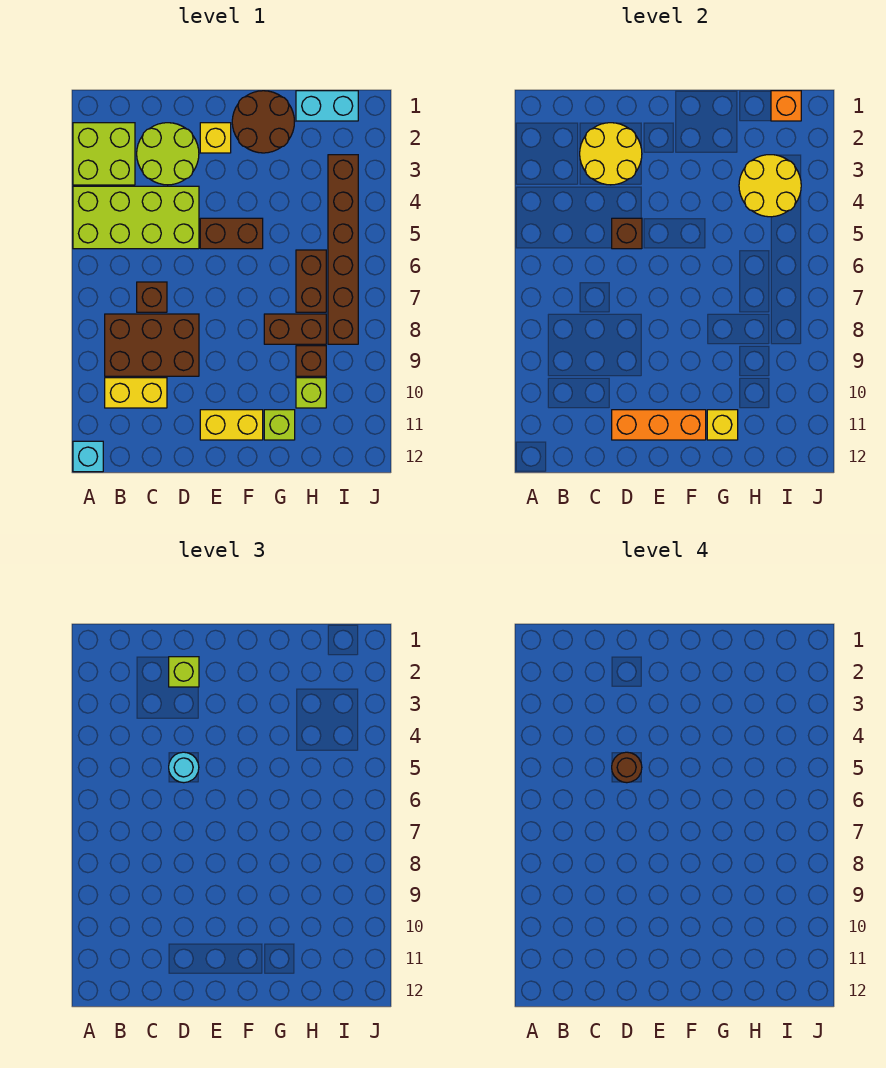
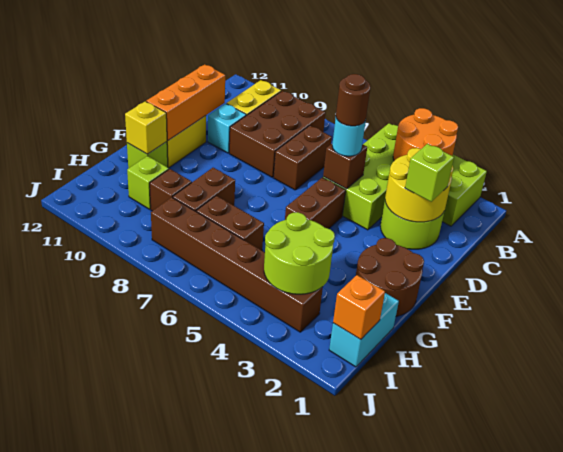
none -> orange round brick A3:B4 level 2
cyan brick A12 level 1 -> cyan brick D10 level 1
brown brick C7 level 1 -> brown brick C7:D7 level 1
yellow brick E2 level 1 -> none
yellow round brick H3:I4 level 2 -> lime round brick H3:I4 level 2

